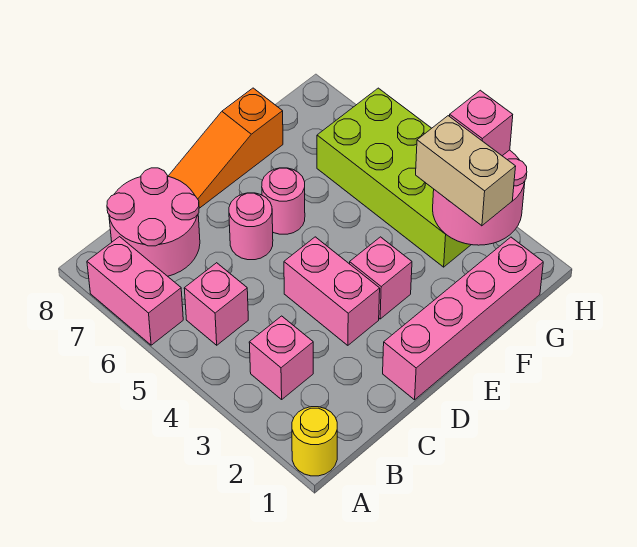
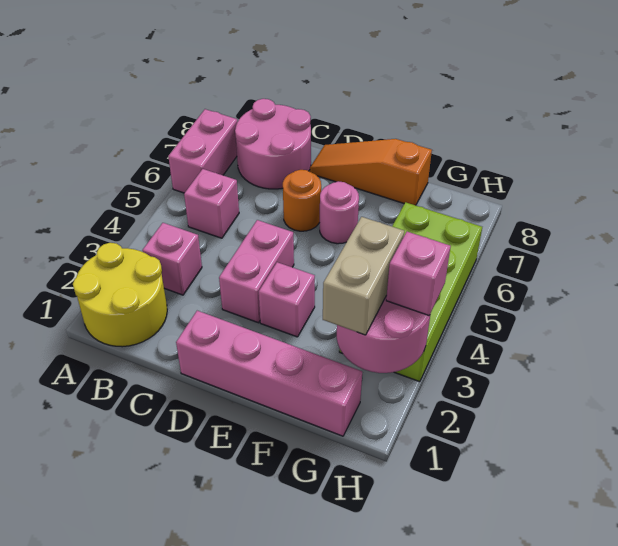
yellow round brick A1 level 1 -> yellow round brick A1:B2 level 1
pink round brick D6 level 1 -> orange round brick D6 level 1

